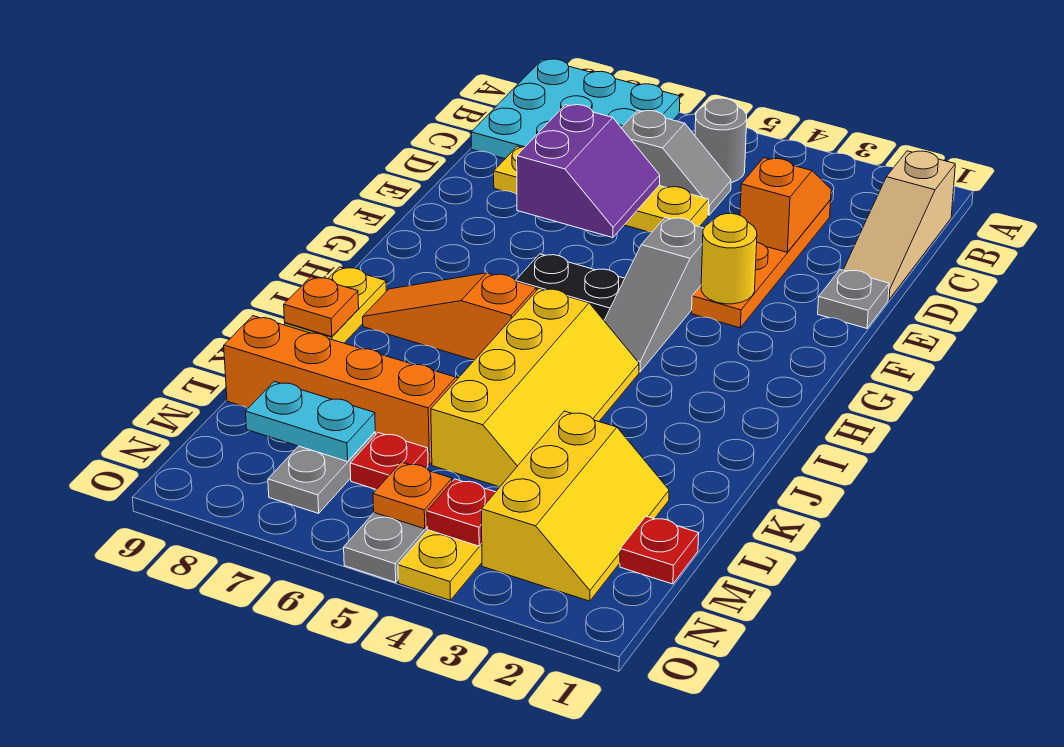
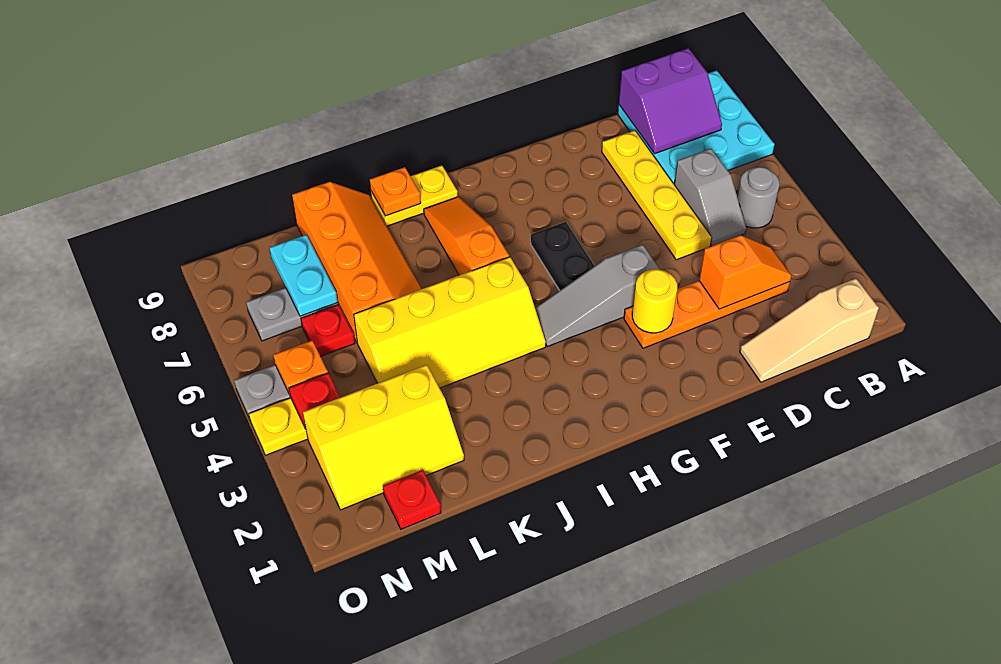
purple slope D6:E7 level 2 top 7 -> purple slope B8:C9 level 2 top 9
grey plate E1 level 1 -> none

